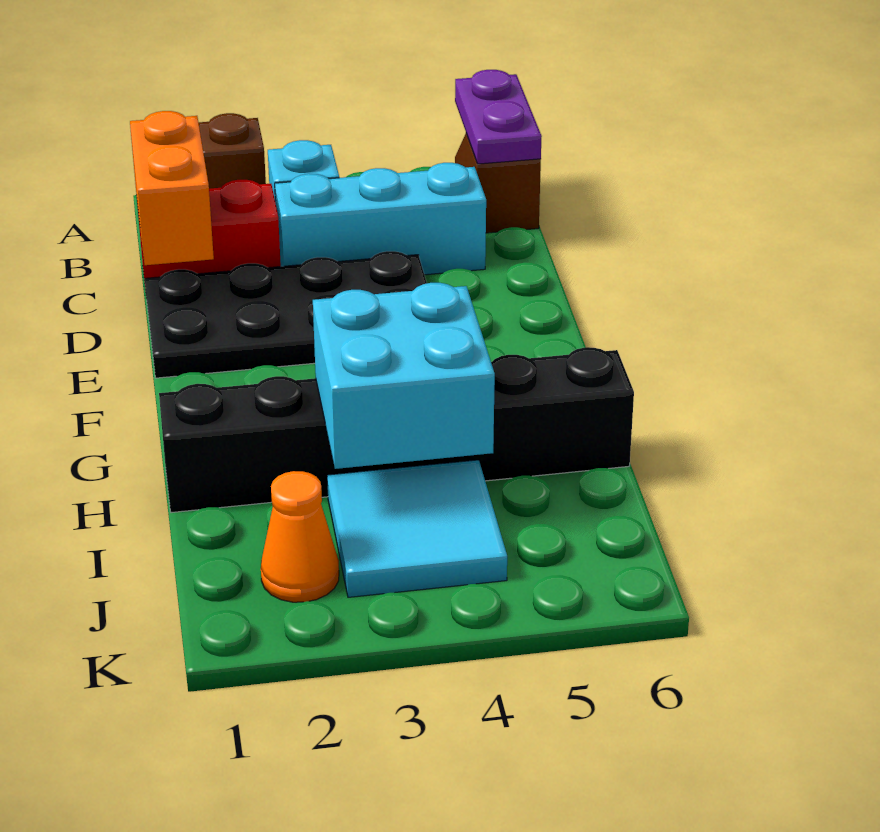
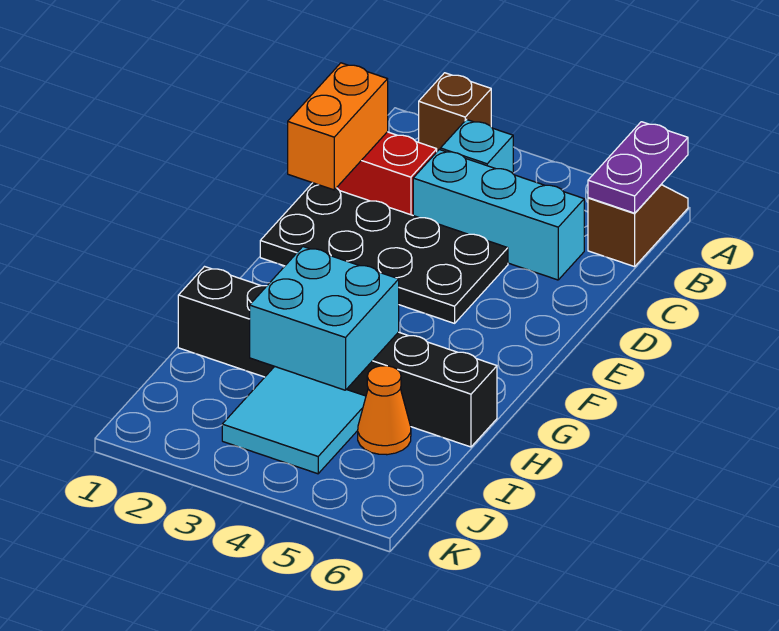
orange cone J2 level 1 -> orange cone I5 level 1

